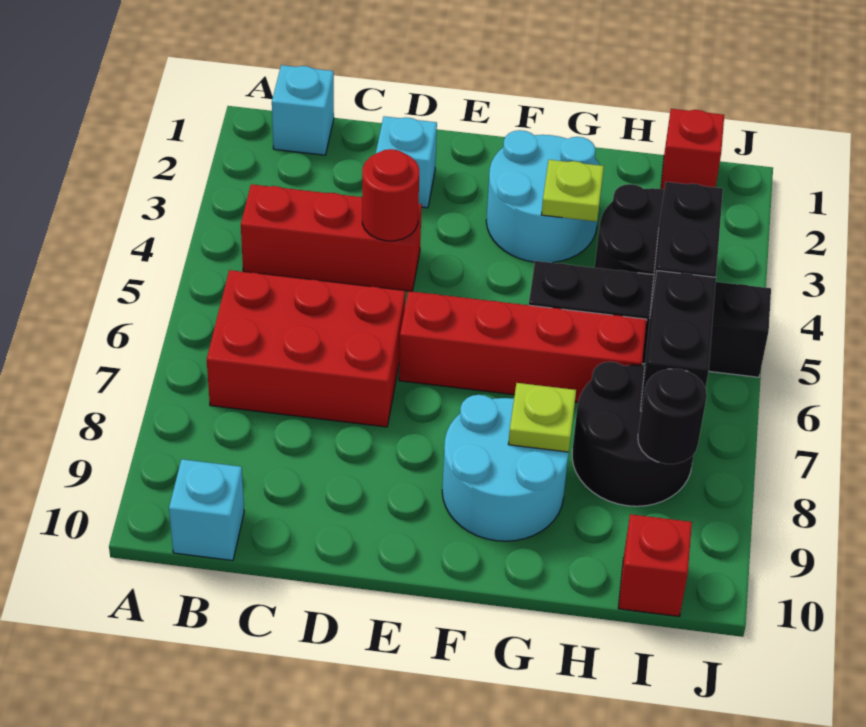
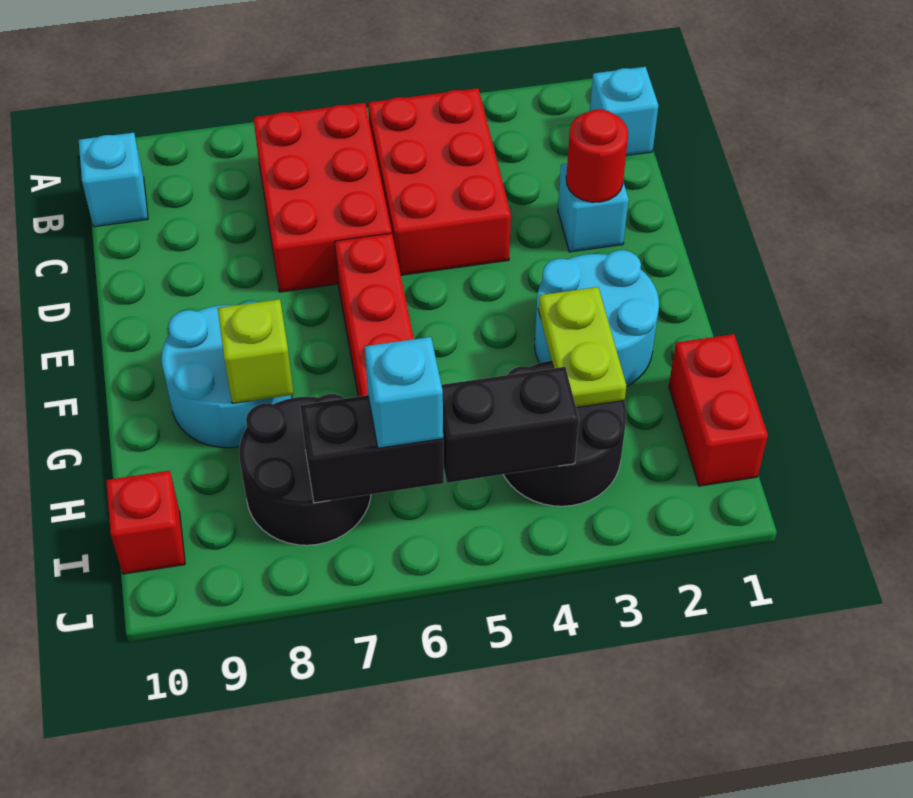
red brick B4:D4 level 1 -> red brick B4:D5 level 1
red round brick D4 level 2 -> red round brick D2 level 2
lime plate G3 level 2 -> lime plate G3:H3 level 2
black brick G5:J5 level 1 -> none
lime plate G8 level 2 -> lime brick G8 level 2
red brick I1 level 1 -> red brick H1:I1 level 1
none -> cyan brick I6 level 3
black round brick I8 level 2 -> none

